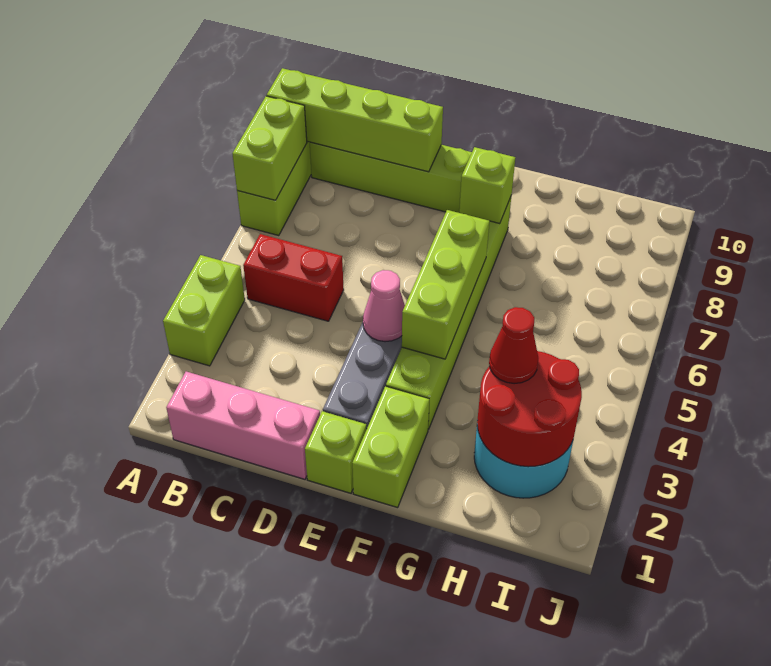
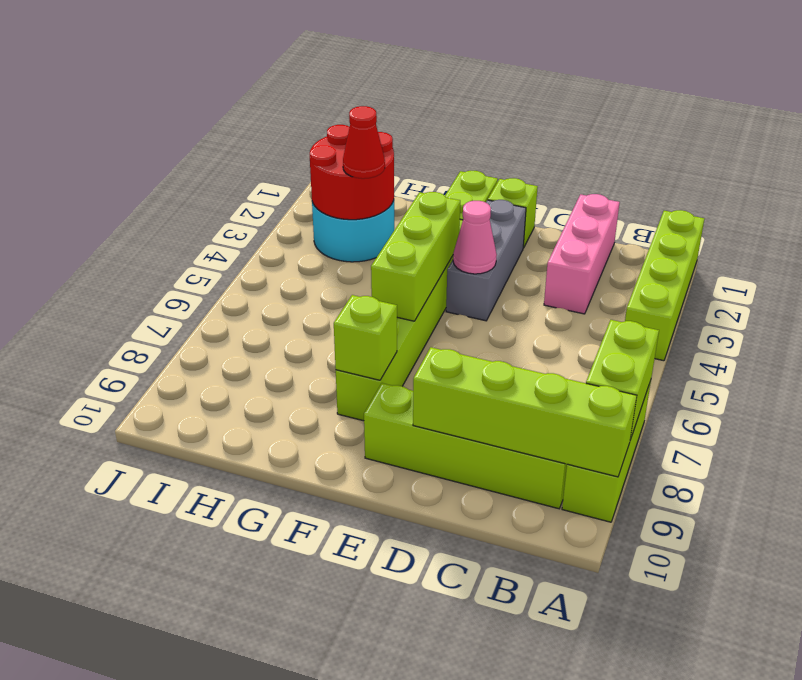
lime brick A3:A4 level 1 -> lime brick A1:A4 level 1
pink brick B1:D1 level 1 -> pink brick C1:C3 level 1
red brick B5:C5 level 1 -> none

